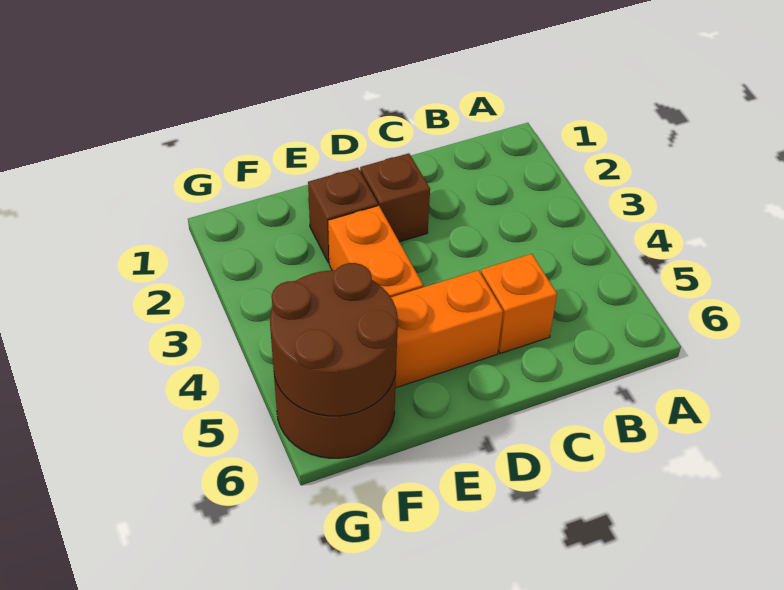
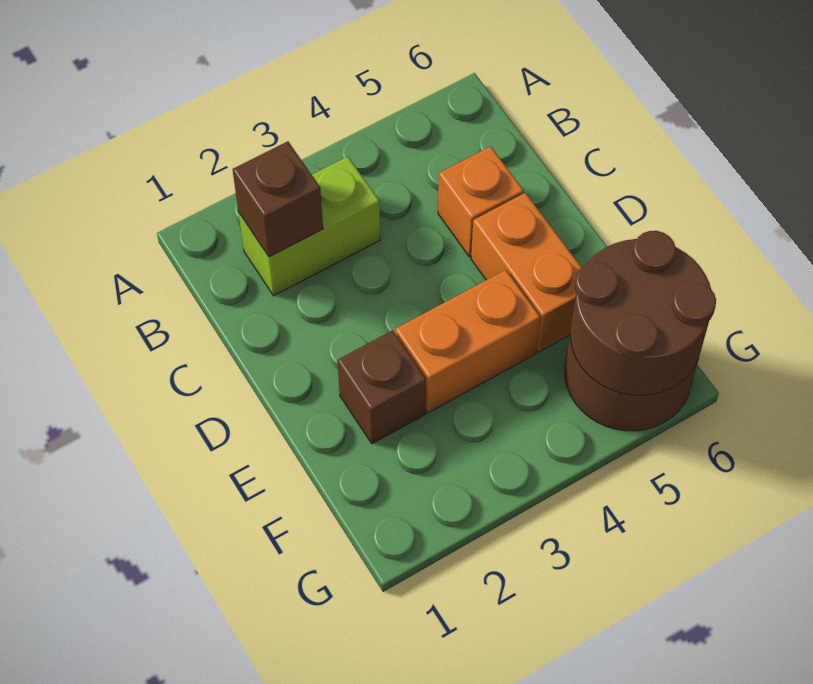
none -> lime brick B2:B3 level 1
brown brick D2 level 1 -> brown brick B2 level 2

